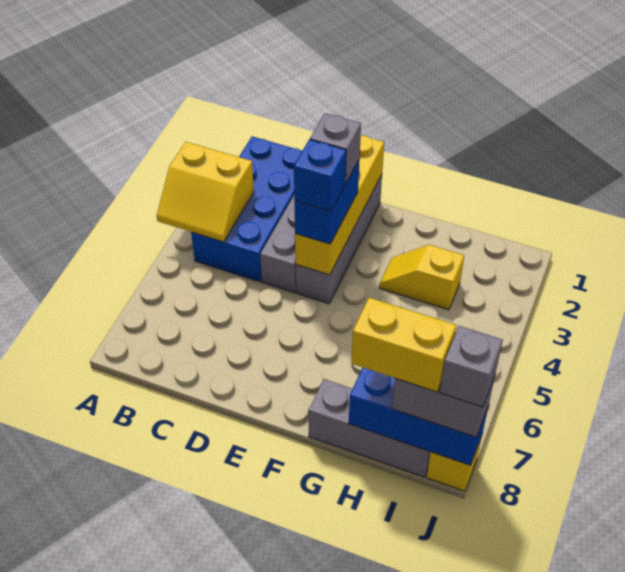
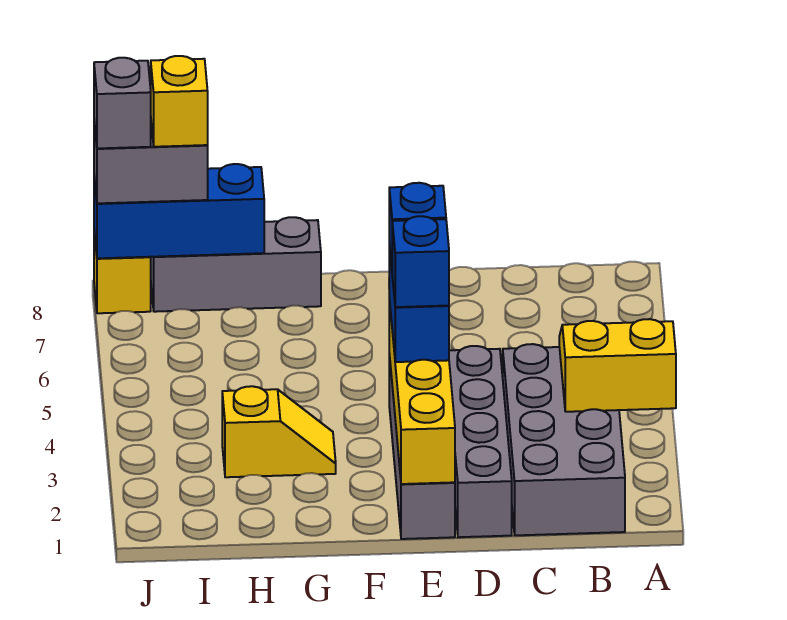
blue brick B1:C4 level 1 -> grey brick B1:C4 level 1
grey brick E3 level 4 -> blue brick E3 level 4
yellow brick H8:I8 level 4 -> yellow brick I8 level 4

